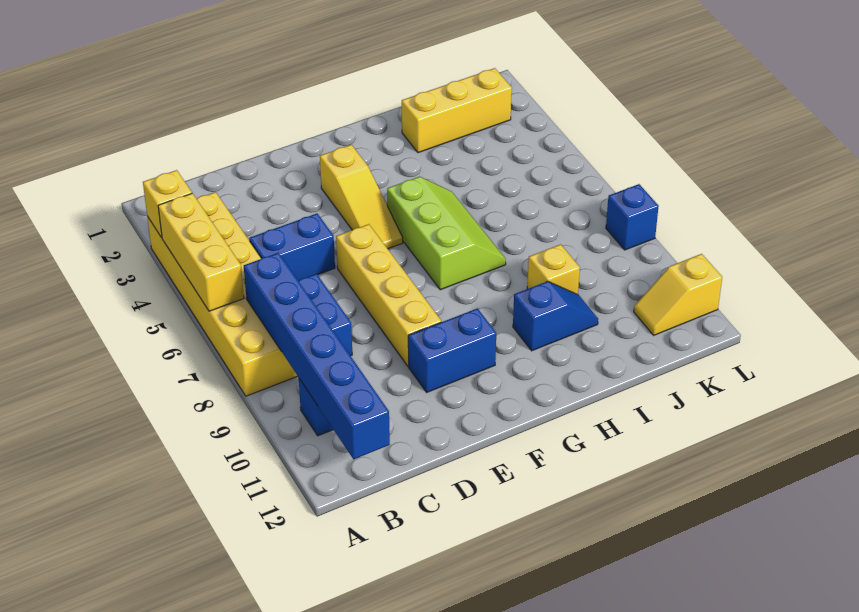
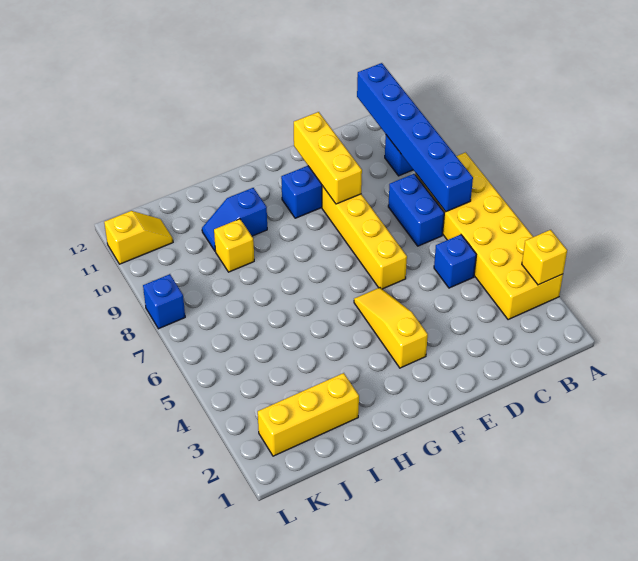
yellow brick A4:A6 level 2 -> yellow brick E9:E11 level 2
blue brick C5:D5 level 1 -> blue brick C5 level 1
lime slope G5:H7 level 1 top G -> none

